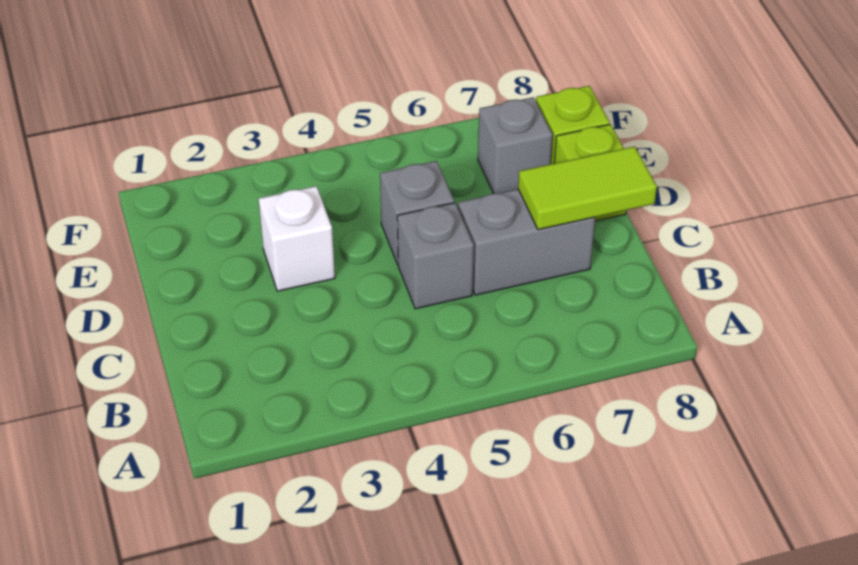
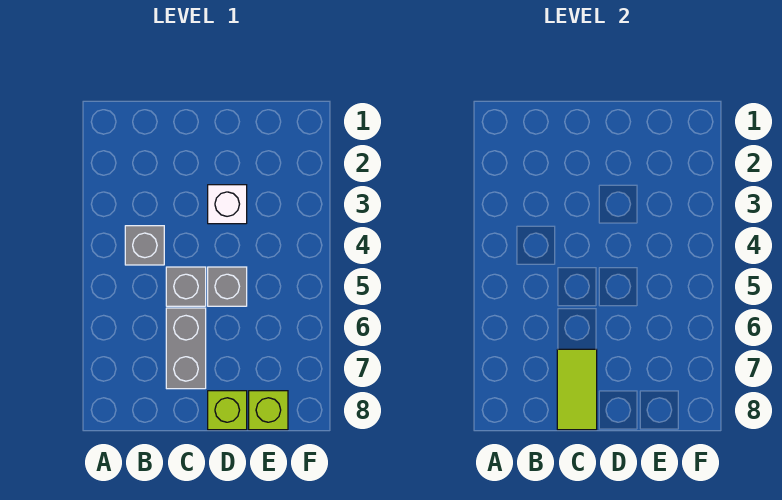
grey brick E7 level 1 -> grey brick B4 level 1

